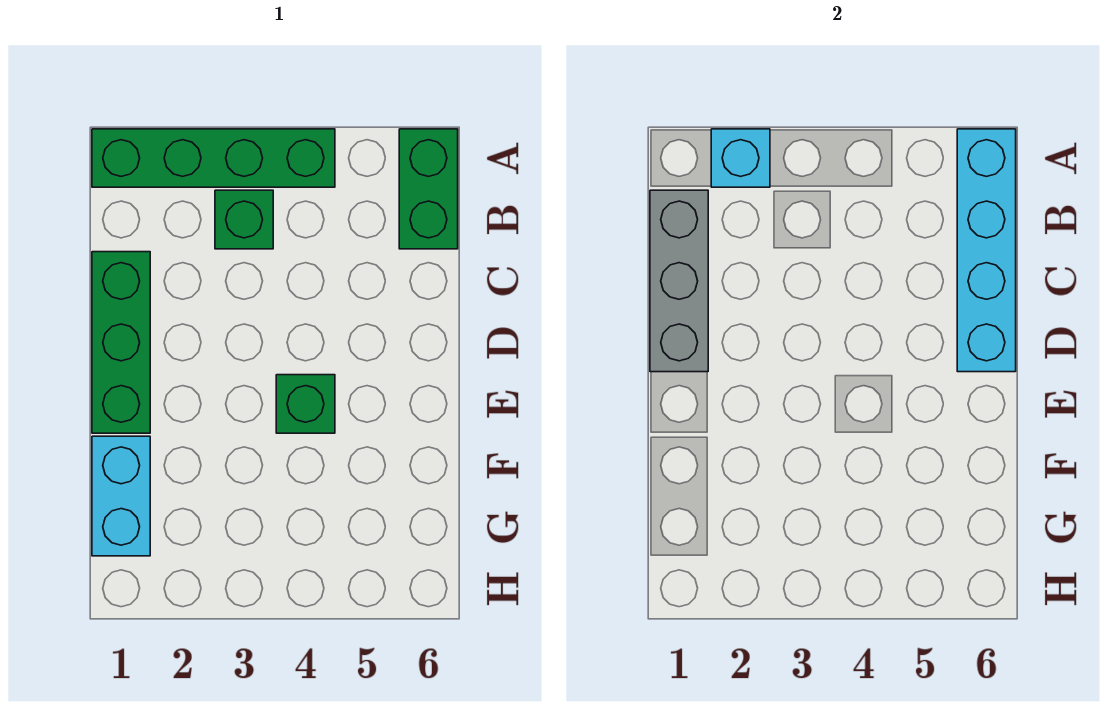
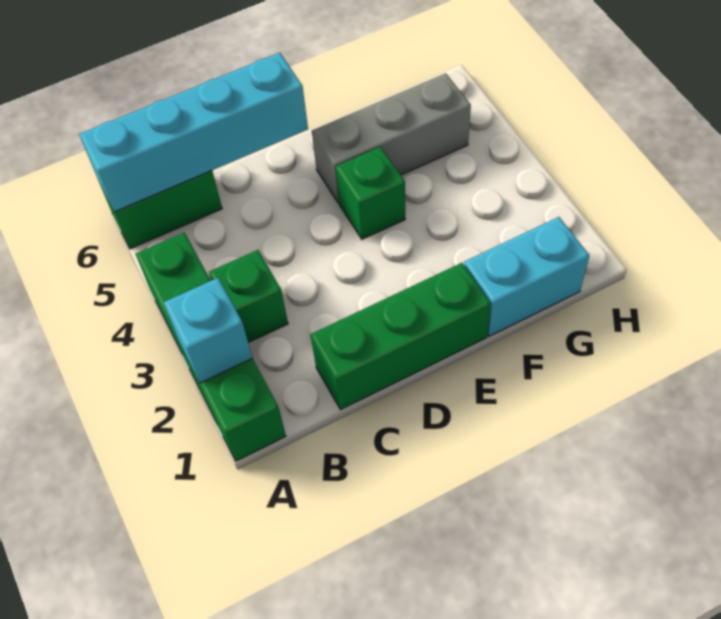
grey brick B1:D1 level 2 -> grey brick E5:G5 level 1

